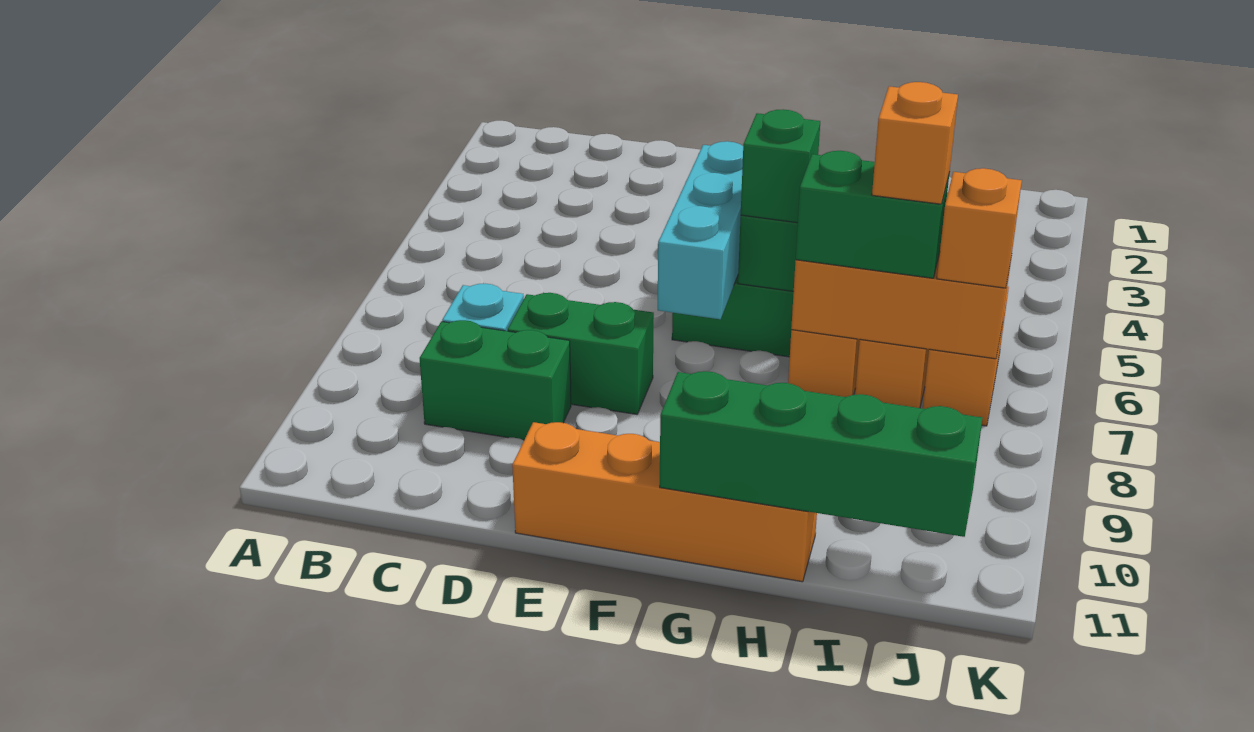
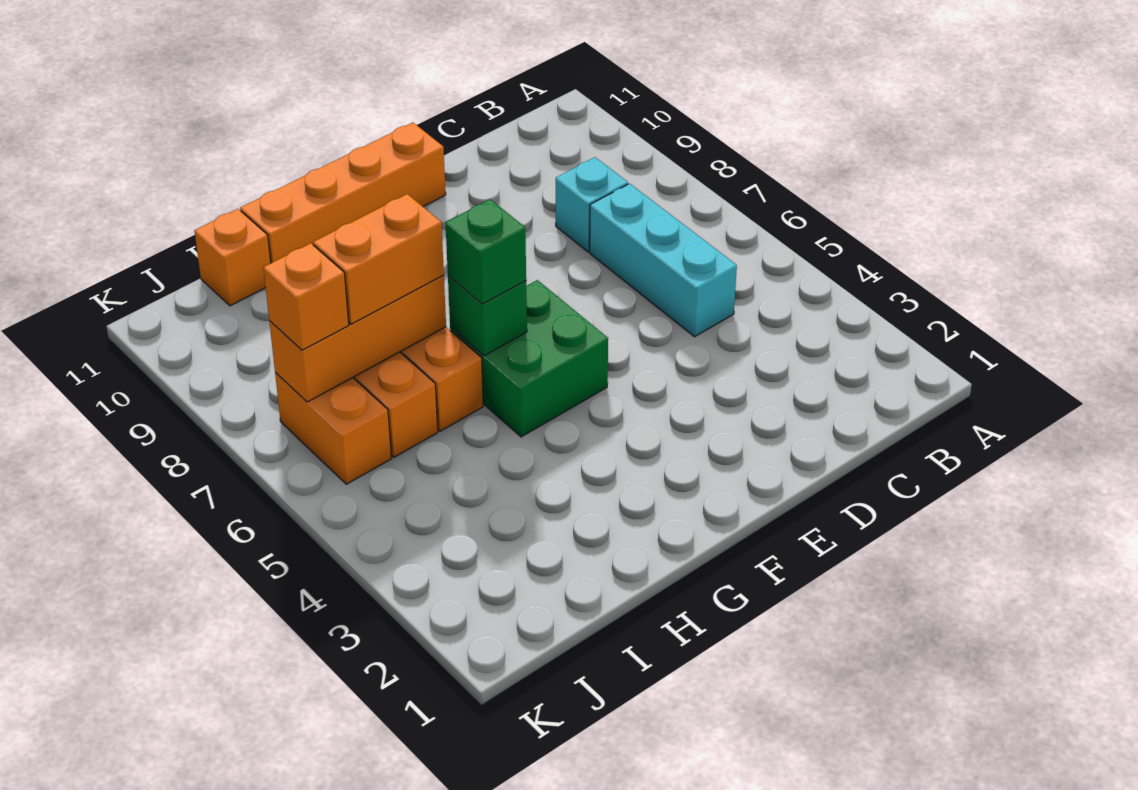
green brick C9:D9 level 1 -> none
green brick D8:E8 level 1 -> none
cyan brick F5:F7 level 2 -> cyan brick C5:C7 level 1
green brick G11:J11 level 2 -> none
green brick H7:I7 level 3 -> orange brick H7:I7 level 3
orange brick I7 level 4 -> orange brick I11 level 1

